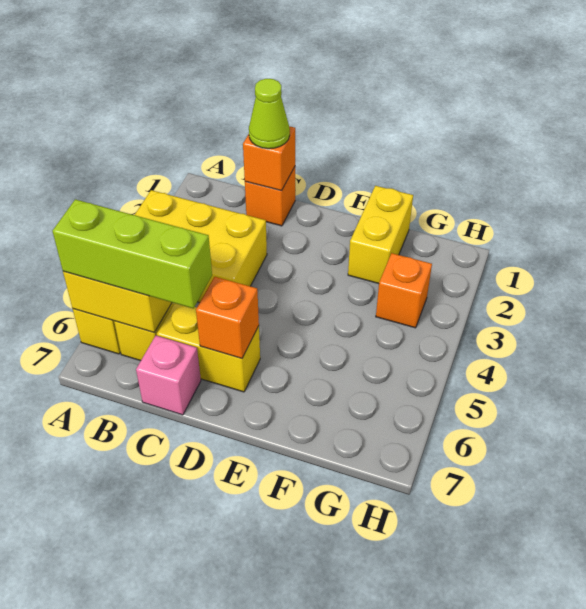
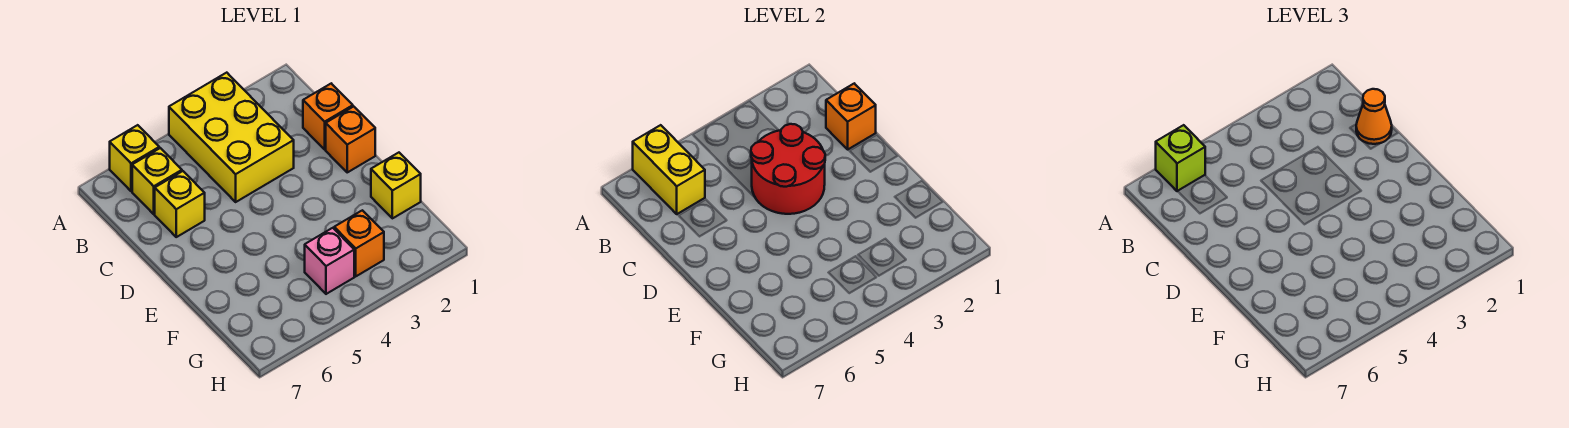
lime brick A6:C6 level 3 -> lime brick A6 level 3
lime cone C1 level 3 -> orange cone C1 level 3
none -> red round brick C3:D4 level 2
yellow brick C6:D6 level 1 -> yellow brick C6 level 1
pink brick C7 level 1 -> pink brick G4 level 1
orange brick D6 level 2 -> orange brick D1 level 1
yellow brick F1:F2 level 1 -> yellow brick F1 level 1

